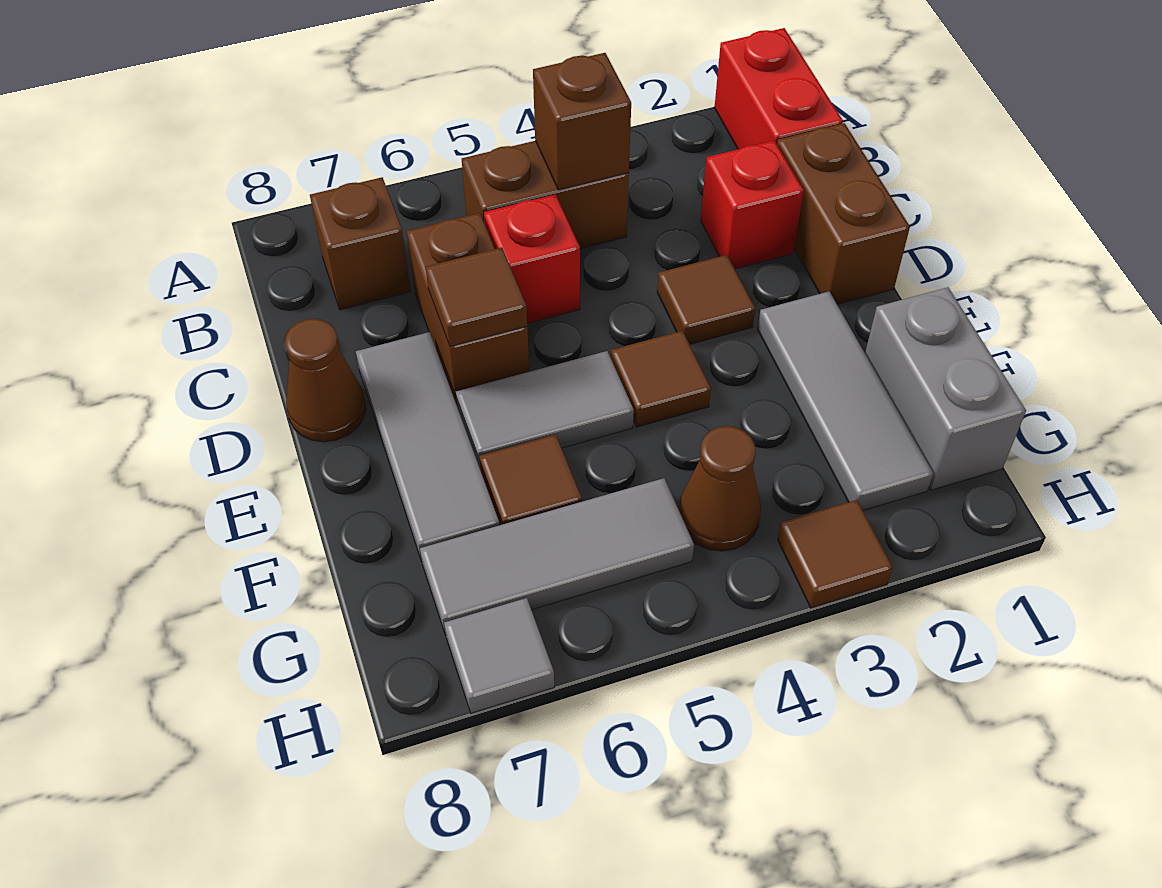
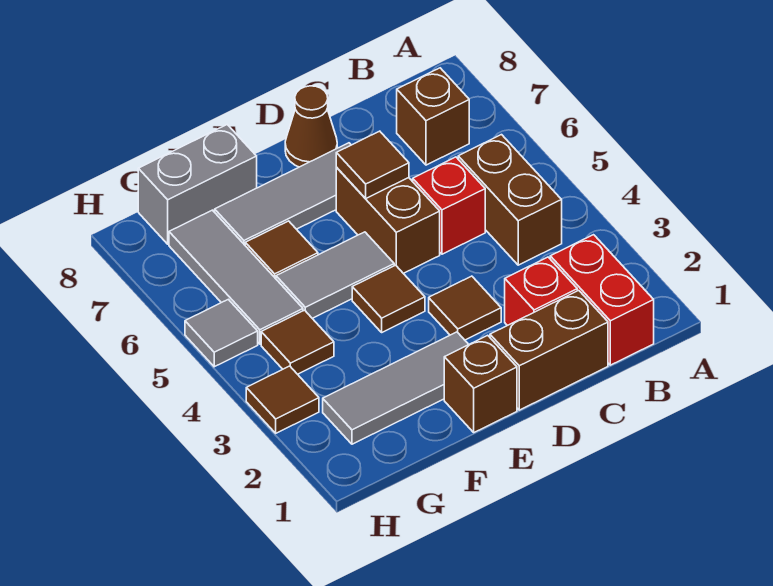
red brick A1:B1 level 1 -> red brick B1:B2 level 1
brown brick B4 level 2 -> brown brick E1 level 1
brown brick C6:D6 level 1 -> brown brick D5:D6 level 1
grey tile E5:E6 level 1 -> grey tile E5:F5 level 1
grey brick F1:G1 level 1 -> grey brick F8:G8 level 1
brown cone G4 level 1 -> brown tile G4 level 1
grey tile H7 level 1 -> grey tile H5 level 1

